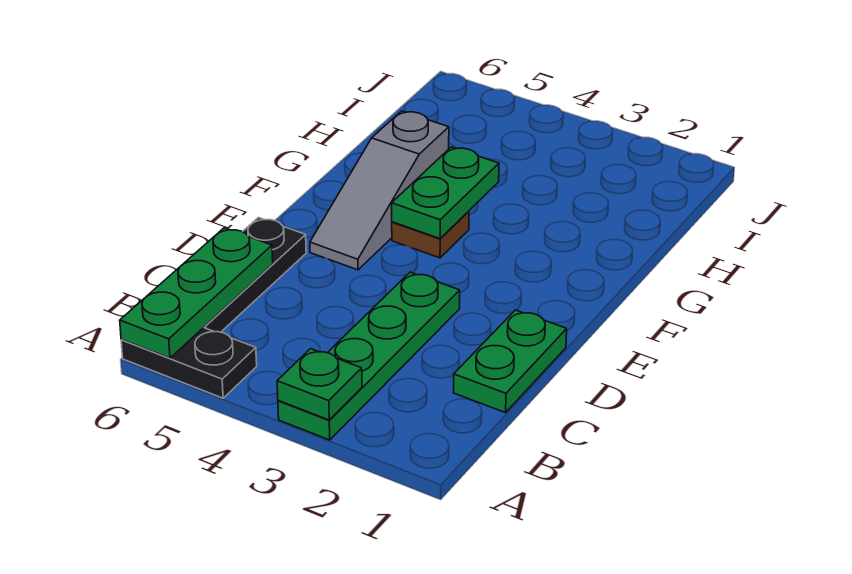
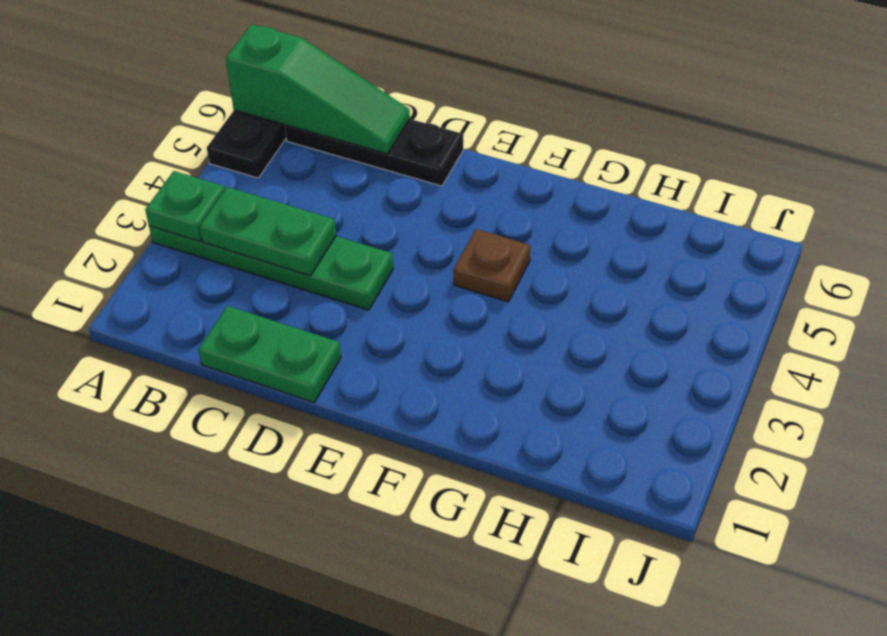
green plate A6:C6 level 2 -> green slope A6:C6 level 2 top A
grey slope E5:G5 level 1 top G -> none
green plate F4:G4 level 2 -> green plate B3:C3 level 2

